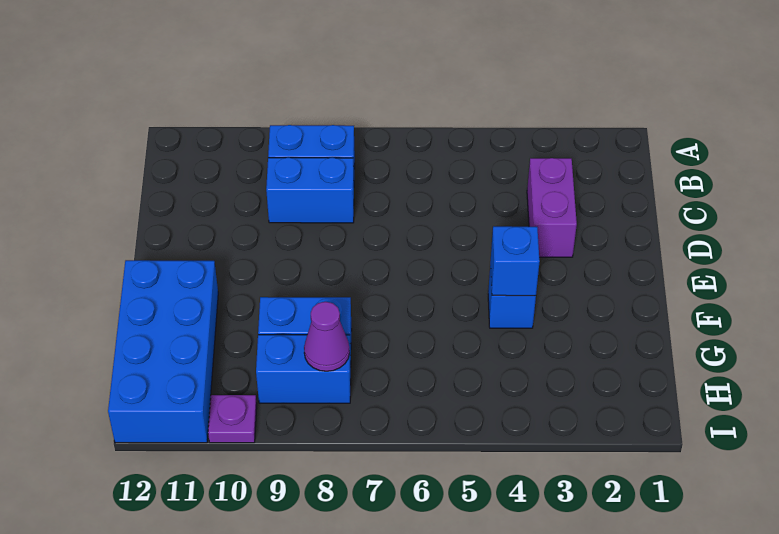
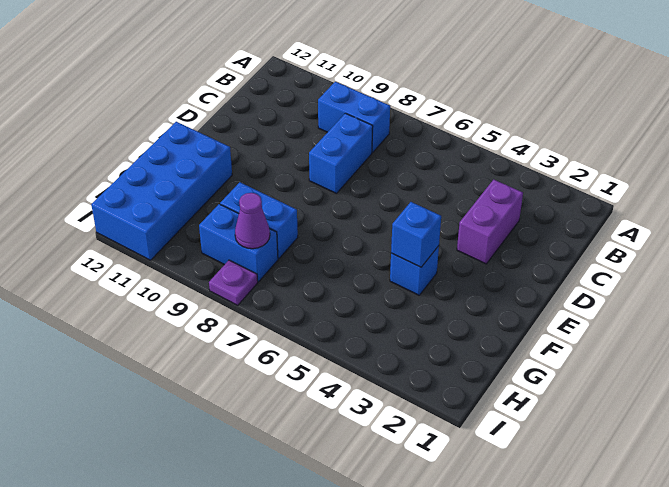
blue brick C8:C9 level 1 -> blue brick C8:D8 level 1
purple plate I10 level 1 -> purple plate I8 level 1

